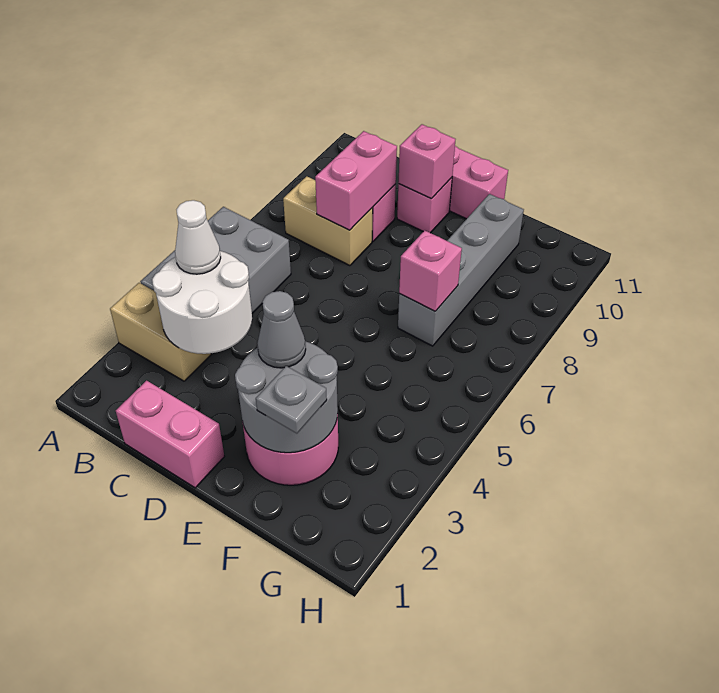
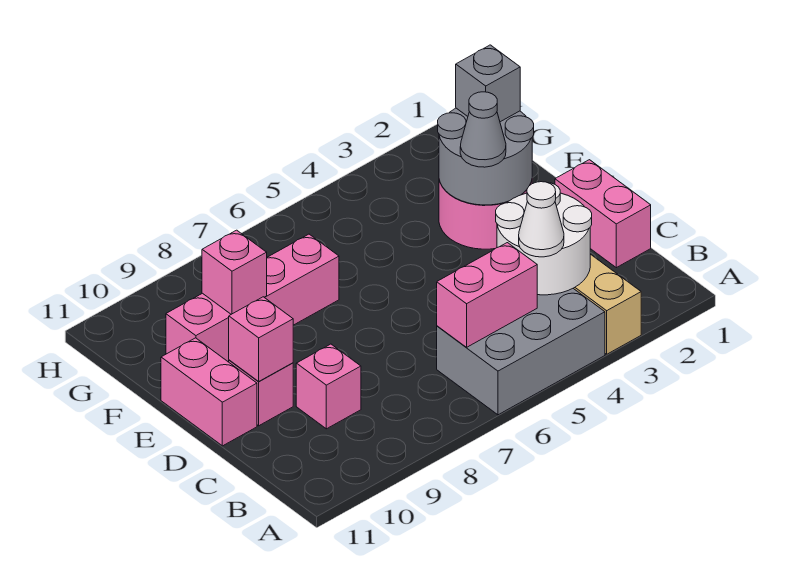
tan brick B8:C8 level 1 -> none
pink brick C8:C9 level 2 -> pink brick B5:B6 level 2
grey plate F2 level 3 -> grey brick F2 level 3
grey brick F7:F10 level 1 -> pink brick F7:F10 level 1
pink brick F7 level 2 -> pink brick F9 level 2

